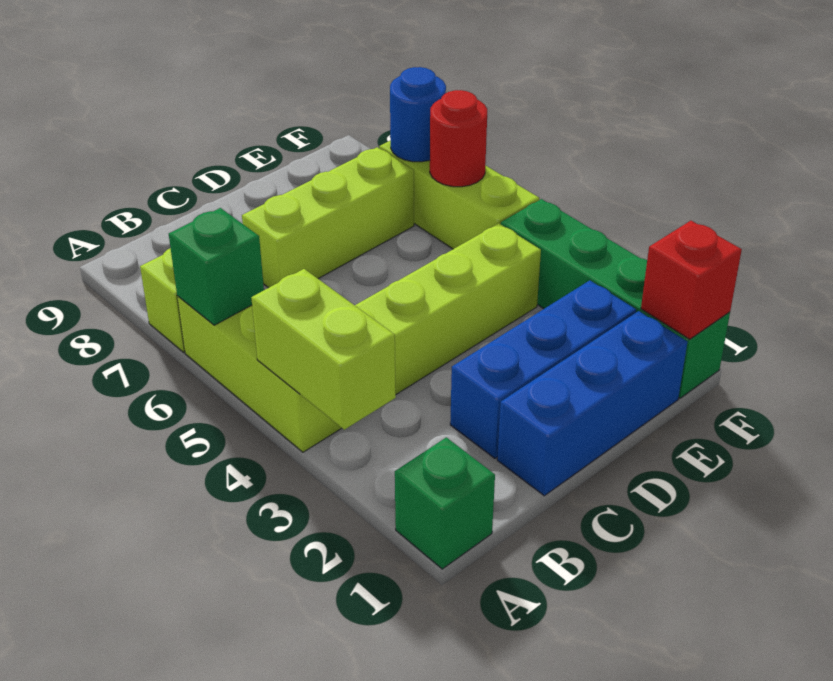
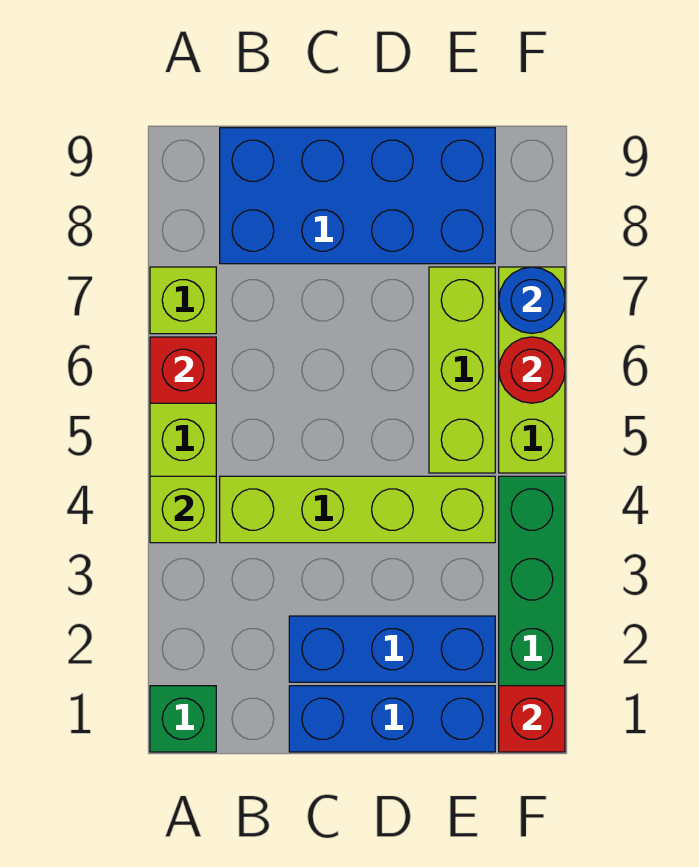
lime brick A3:A4 level 2 -> lime brick A4 level 2
green brick A6 level 2 -> red brick A6 level 2
none -> blue brick B8:E9 level 1
lime brick C7:E7 level 1 -> lime brick E5:E7 level 1

